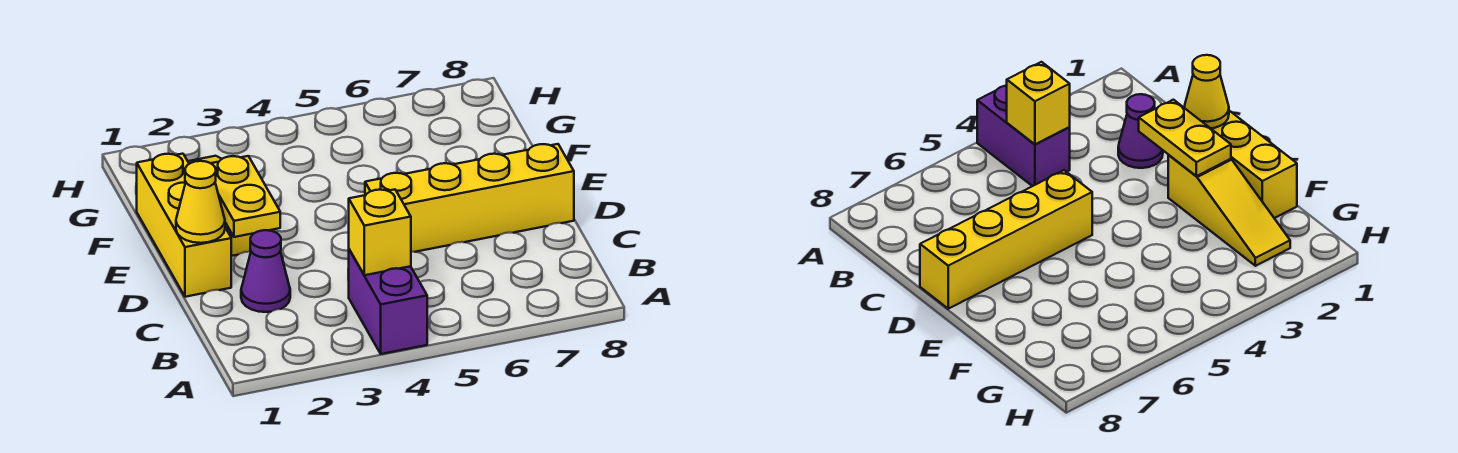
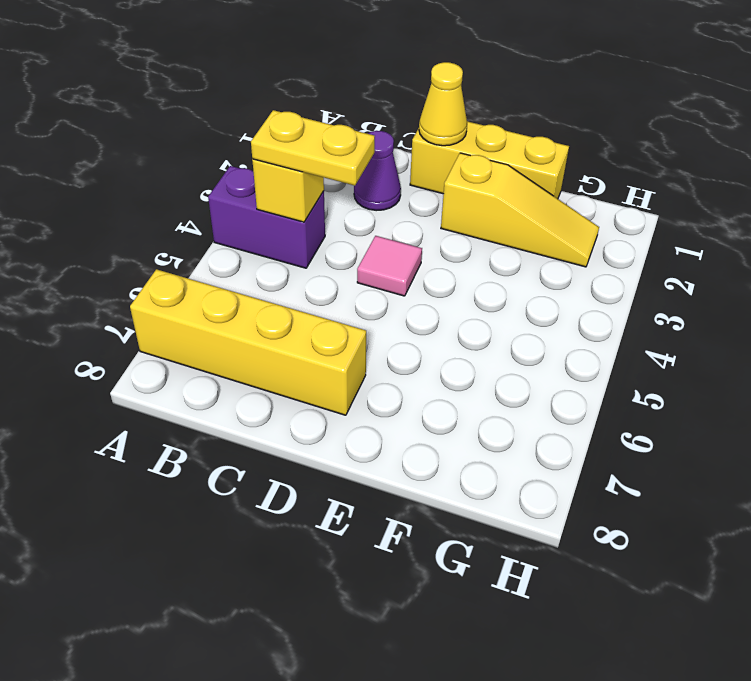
yellow plate D2:E2 level 2 -> yellow plate B4:C4 level 3
none -> pink tile D4 level 1
yellow brick D5:D8 level 1 -> yellow brick A7:D7 level 1

